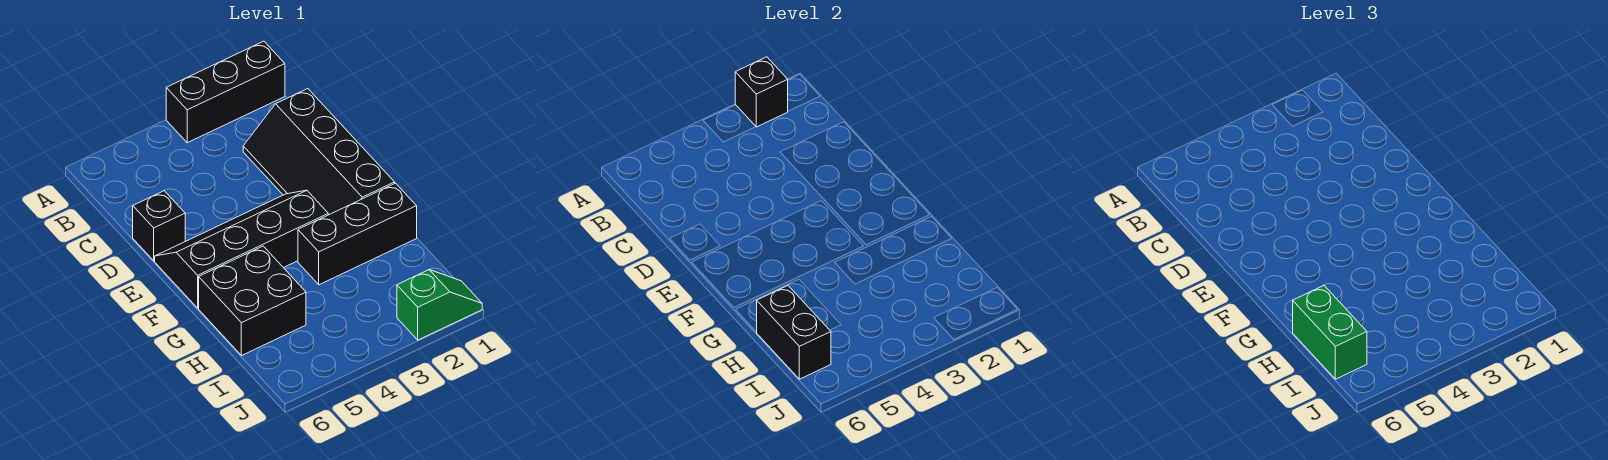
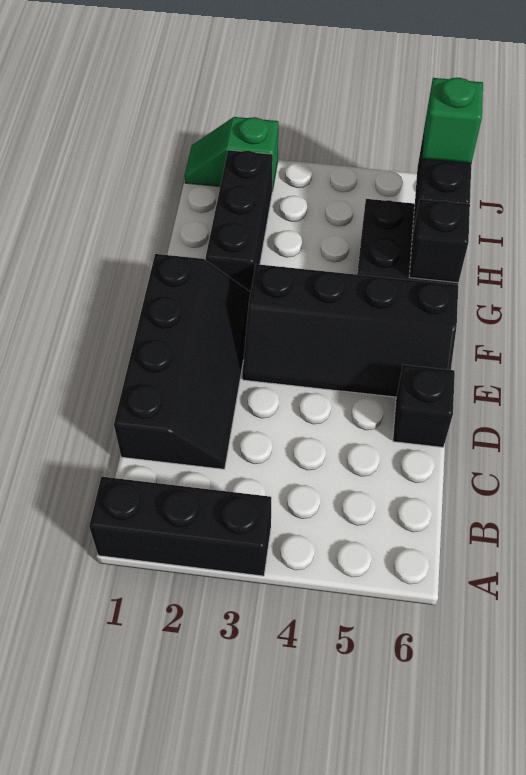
black brick A2 level 2 -> black brick G6 level 2
black brick G1:G3 level 1 -> black brick G2:I2 level 1
green brick H6:I6 level 3 -> green brick I6 level 3

